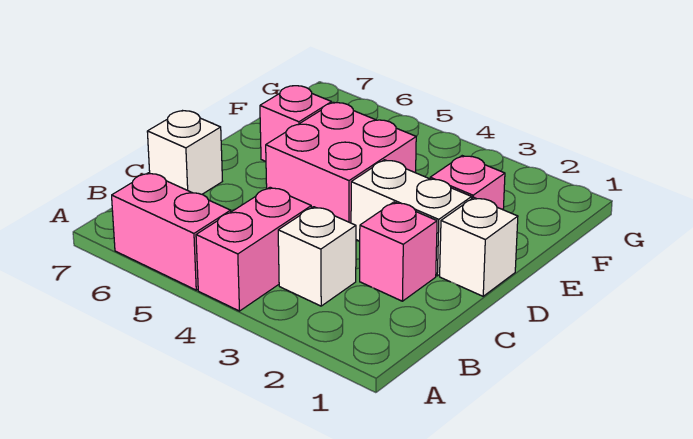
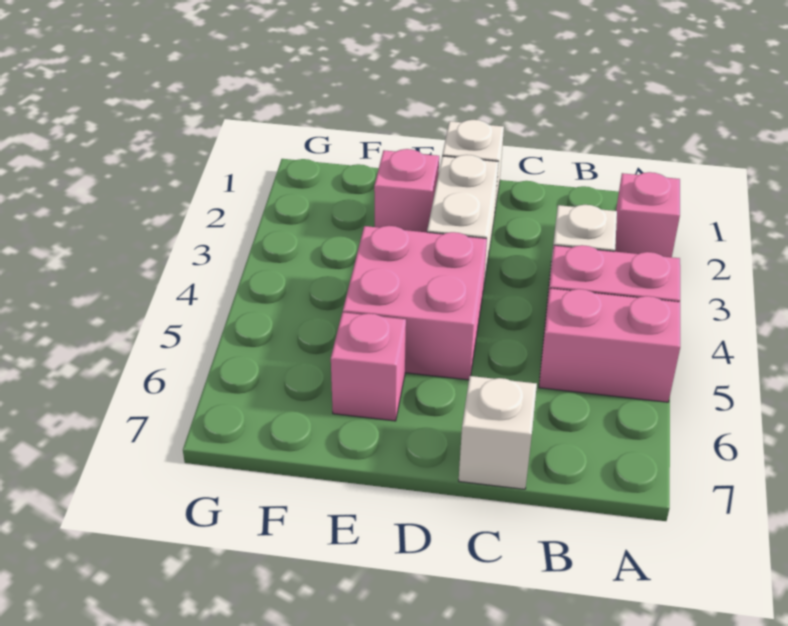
pink brick A5:A6 level 1 -> pink brick A5:B5 level 1
pink brick C2 level 1 -> pink brick A2 level 1

